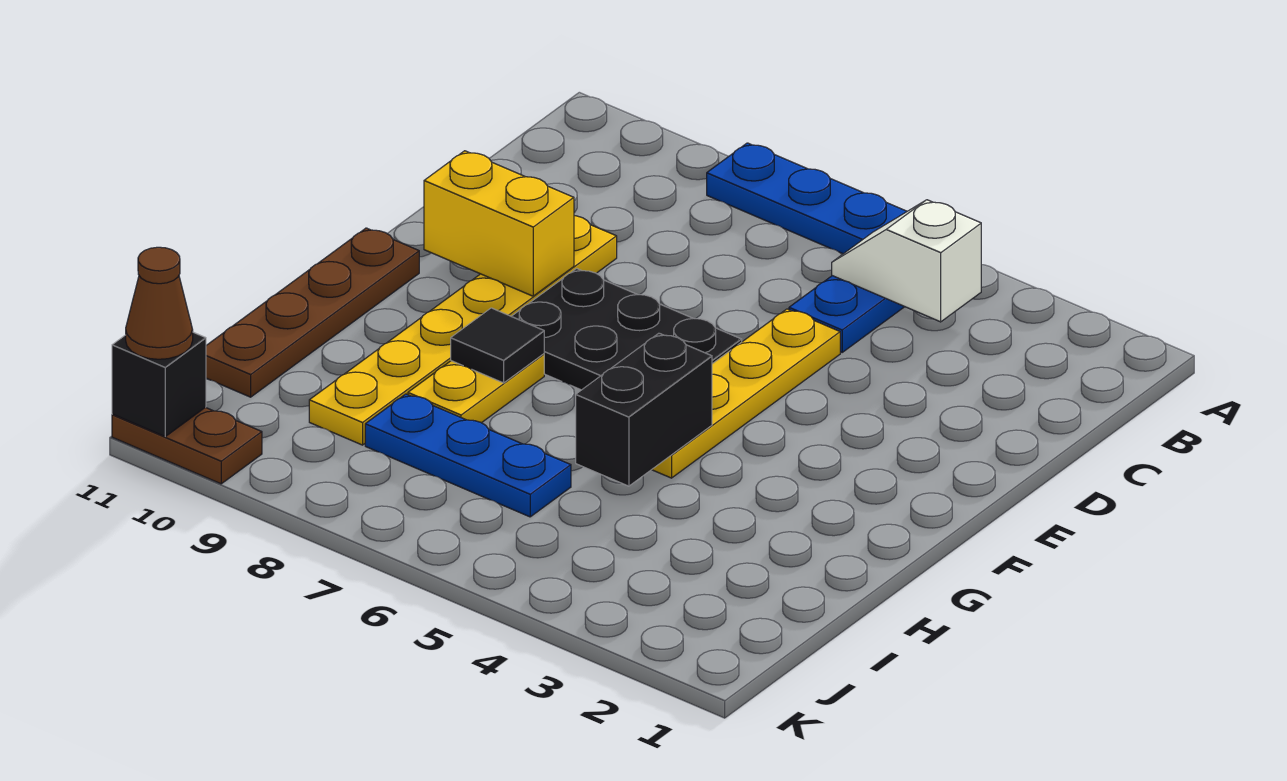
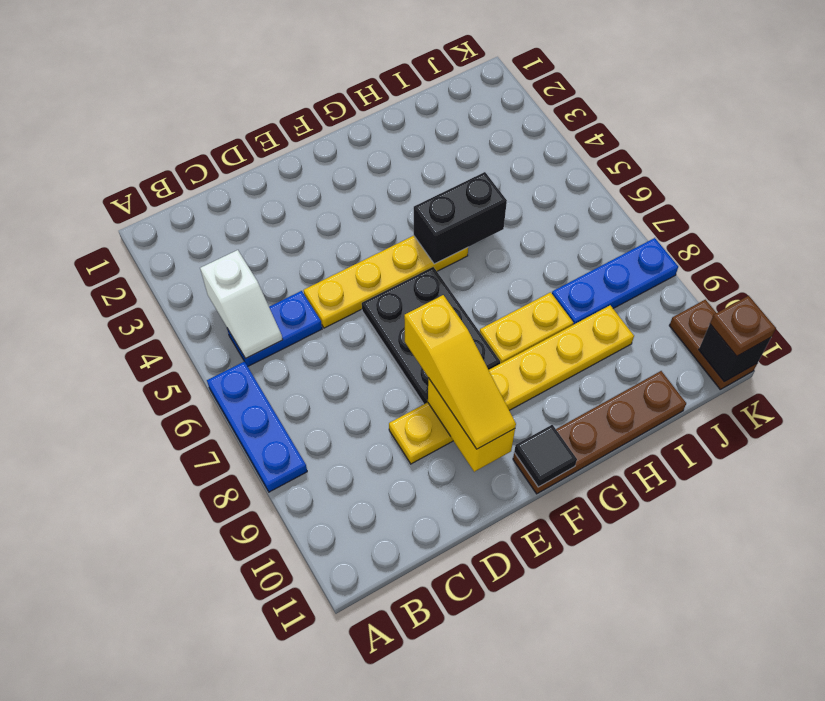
none -> yellow slope E8:E10 level 3 top 8
black tile G8 level 2 -> black tile F11 level 2
blue plate I6:I8 level 1 -> blue plate I8:K8 level 1
brown cone K11 level 3 -> brown plate K11 level 3

